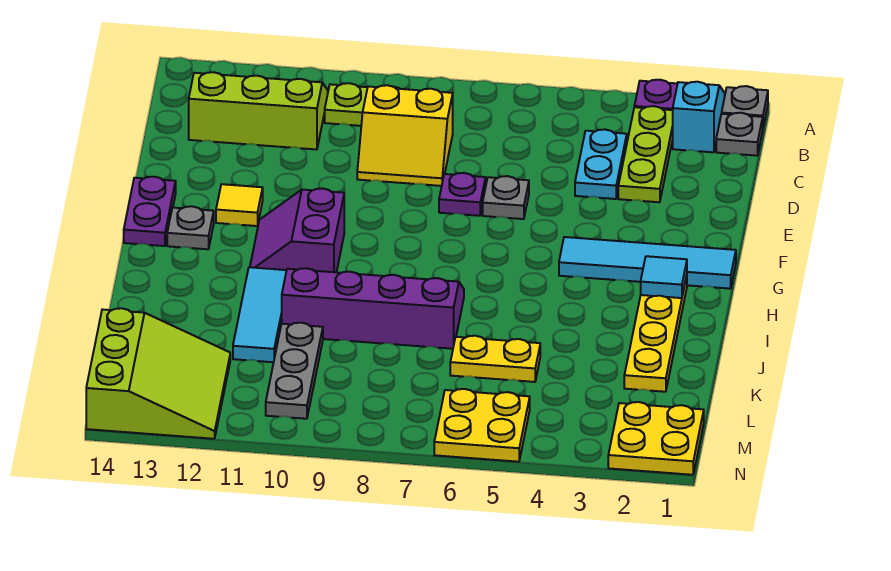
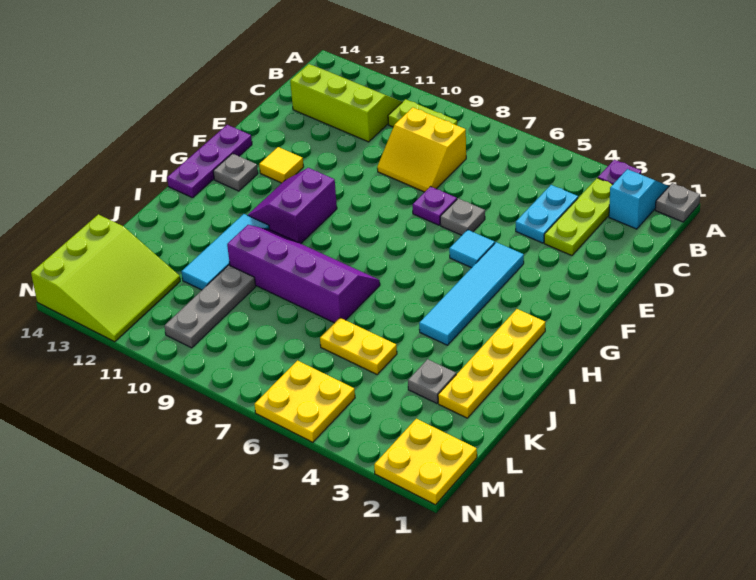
grey plate B1 level 1 -> grey plate K3 level 1
purple plate F14:G14 level 1 -> purple plate F14:H14 level 1
cyan tile G1:G4 level 1 -> cyan tile F4:I4 level 1
cyan tile H2 level 2 -> cyan tile F5 level 1

